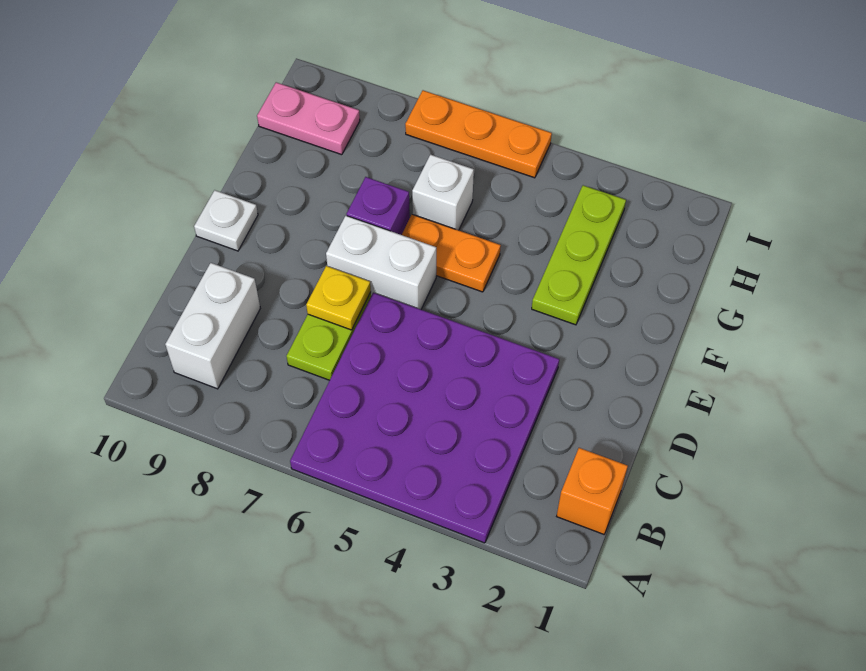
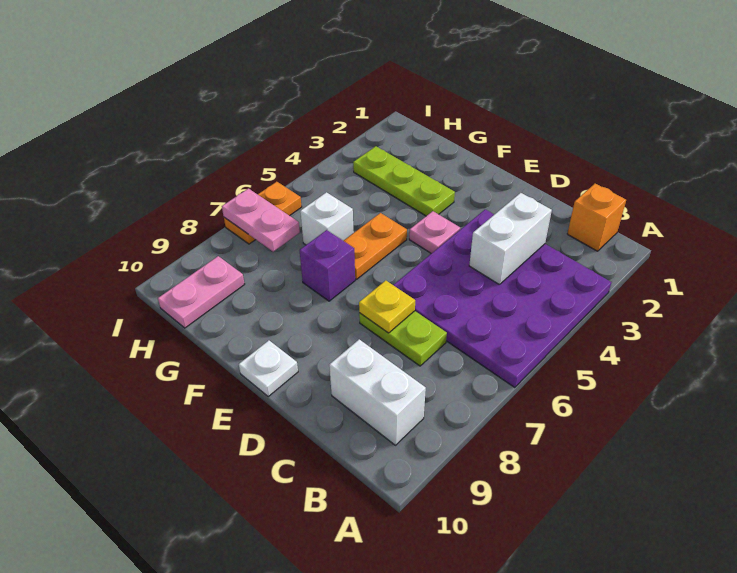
none -> pink plate E4 level 1
white brick E6:E7 level 1 -> white brick C3:C4 level 2
none -> pink plate H7:I7 level 2
orange plate I5:I7 level 1 -> orange plate I6:I7 level 1

